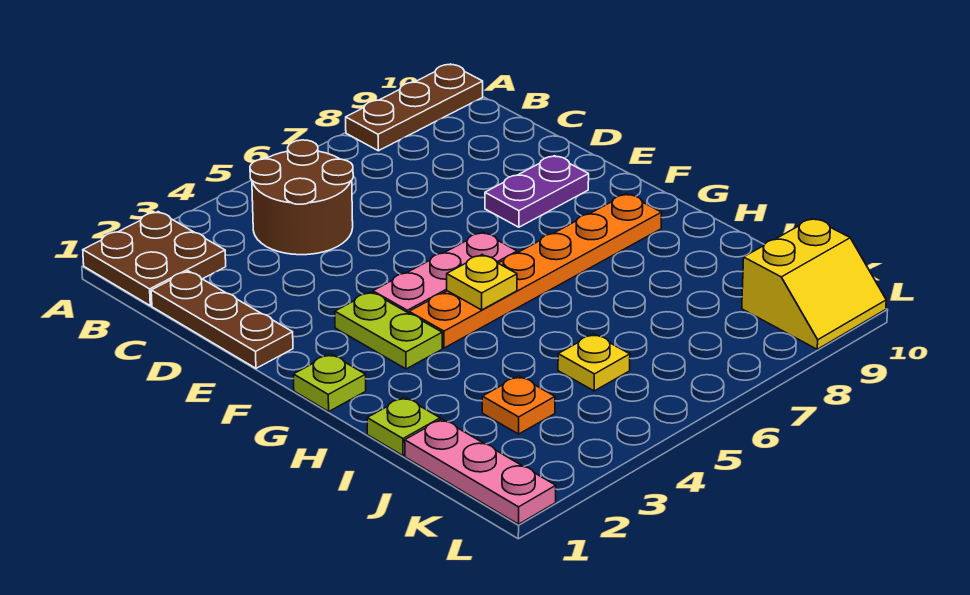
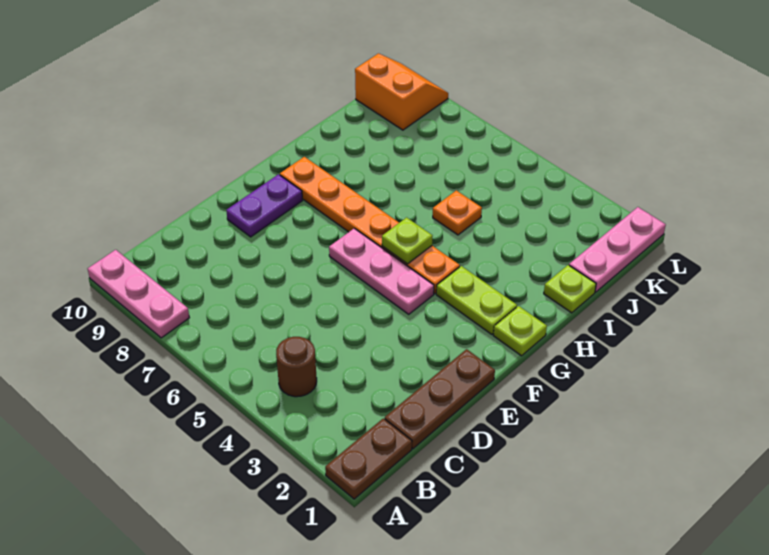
brown plate A1:B2 level 1 -> brown plate A1:B1 level 1
brown plate A8:A10 level 1 -> pink plate A8:A10 level 1
brown round brick B4:C5 level 1 -> brown round brick B4 level 1
purple plate E8:E9 level 1 -> purple plate E9:F9 level 1
lime plate F3:G3 level 1 -> lime plate G2:G3 level 1
yellow plate G5 level 2 -> lime plate G5 level 2
orange plate J3 level 1 -> orange plate I5 level 1
yellow plate J5 level 1 -> none
yellow slope K9:L10 level 1 top K -> orange slope K9:L10 level 1 top K

